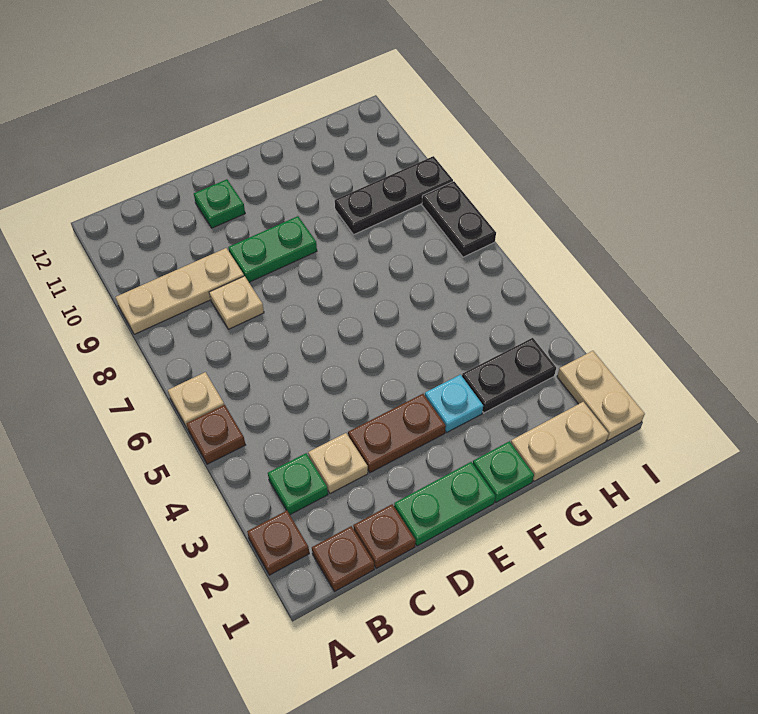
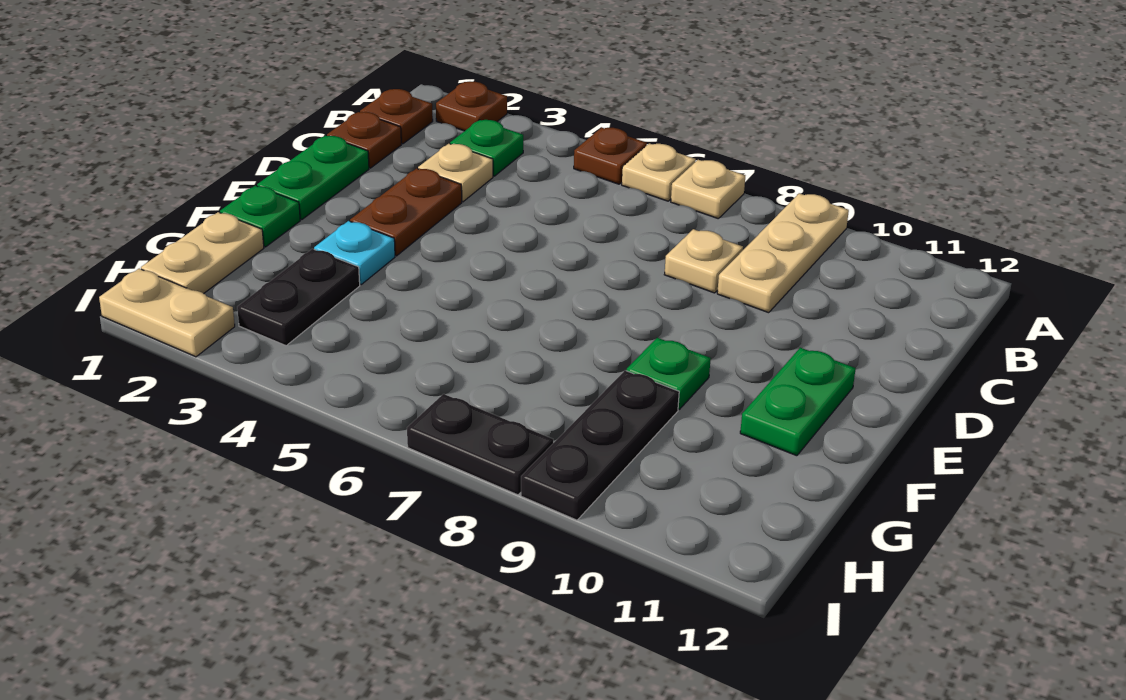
none -> tan plate A7 level 1
green plate D9:E9 level 1 -> green plate E11:F11 level 1
green plate D11 level 1 -> green plate F9 level 1

